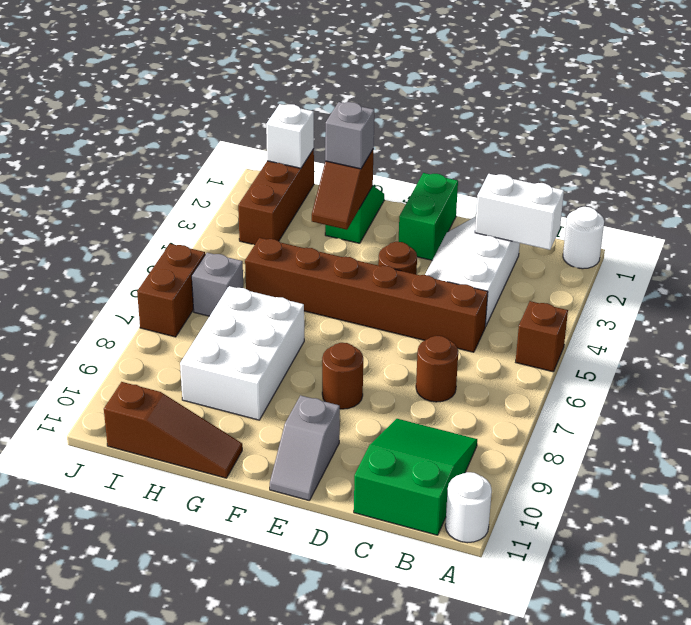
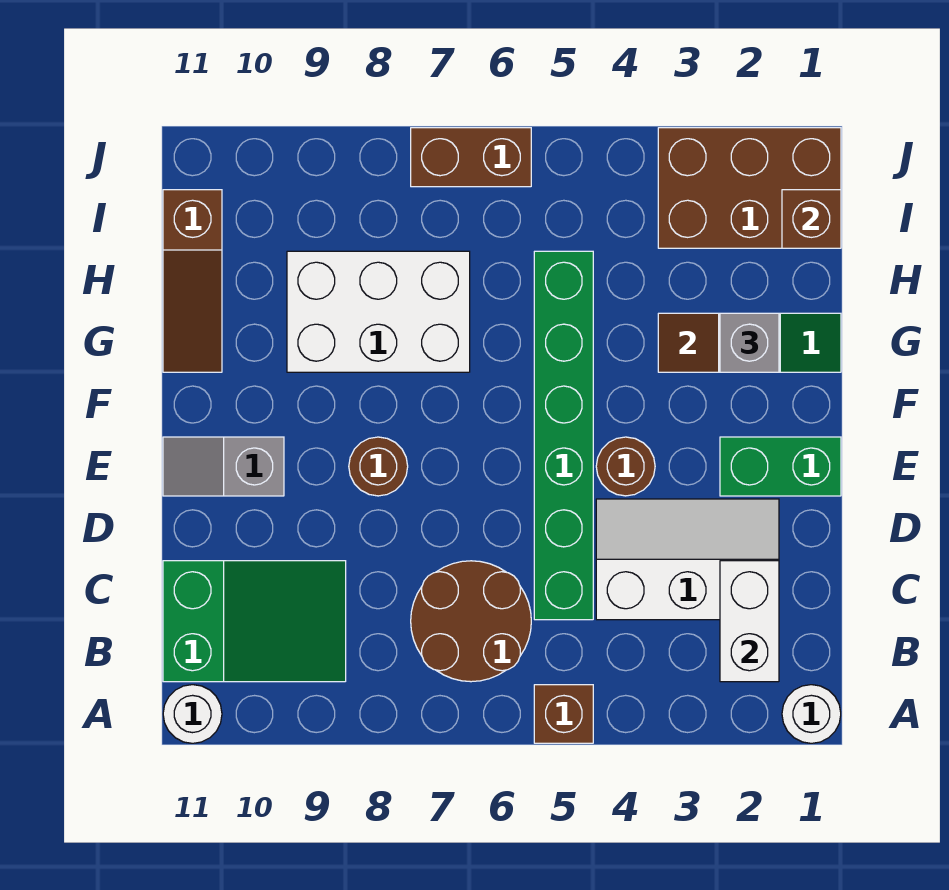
brown brick C5:H5 level 1 -> green brick C5:H5 level 1
brown round brick C7 level 1 -> brown round brick B6:C7 level 1
brown brick I1:I3 level 1 -> brown brick I1:J3 level 1
white brick I1 level 2 -> brown brick I1 level 2
grey brick I6 level 1 -> none

